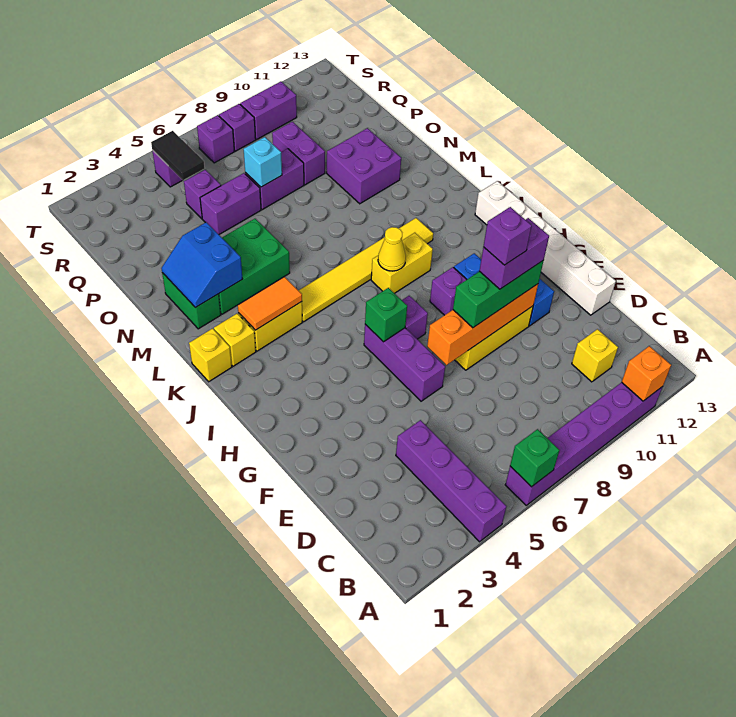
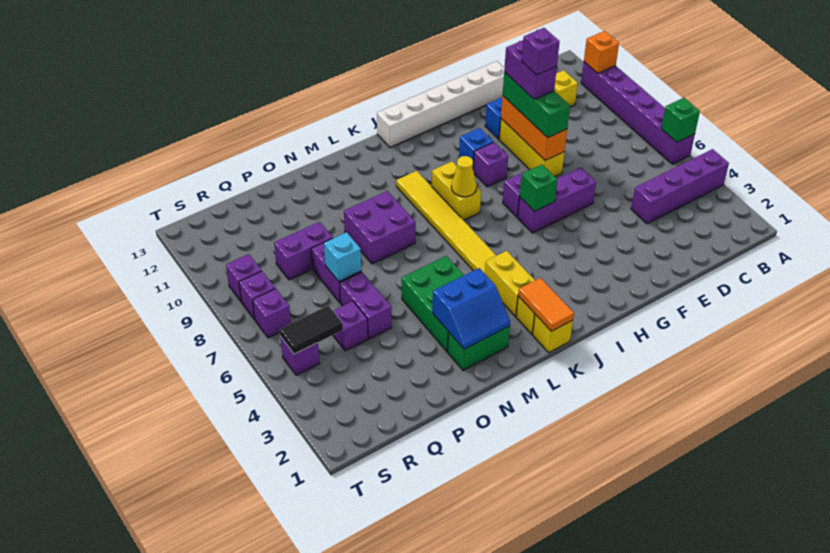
orange brick F7:F10 level 2 -> orange brick F8:F10 level 2
orange tile K3:K4 level 2 -> orange tile K1:K2 level 2
purple brick N10:O11 level 1 -> purple brick M8:N9 level 1
purple brick S9:S10 level 1 -> purple brick S9 level 1

